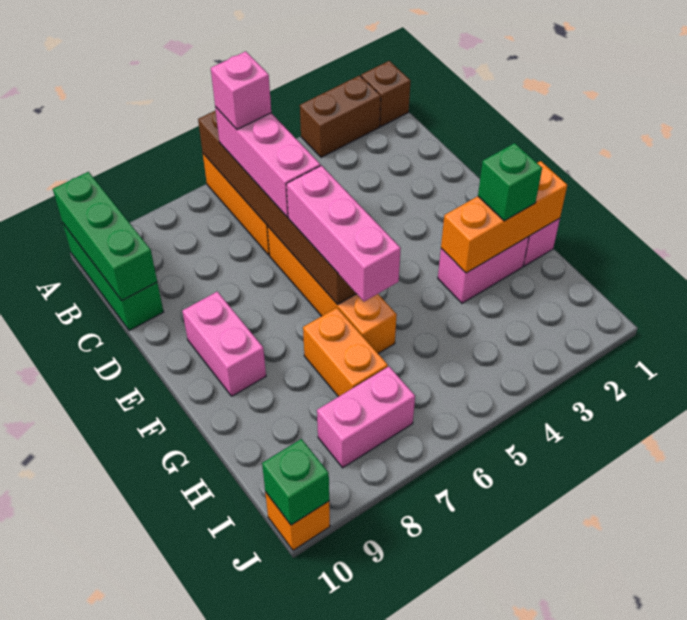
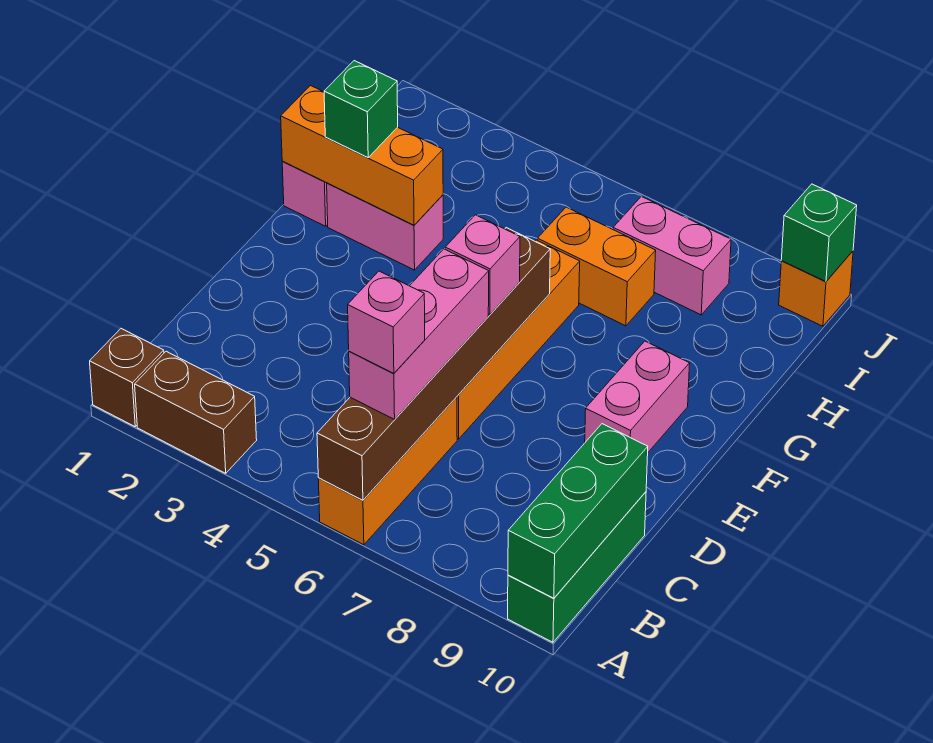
pink brick E6:G6 level 3 -> pink brick E6 level 3
orange brick G7:H7 level 1 -> orange brick H6:H7 level 1

